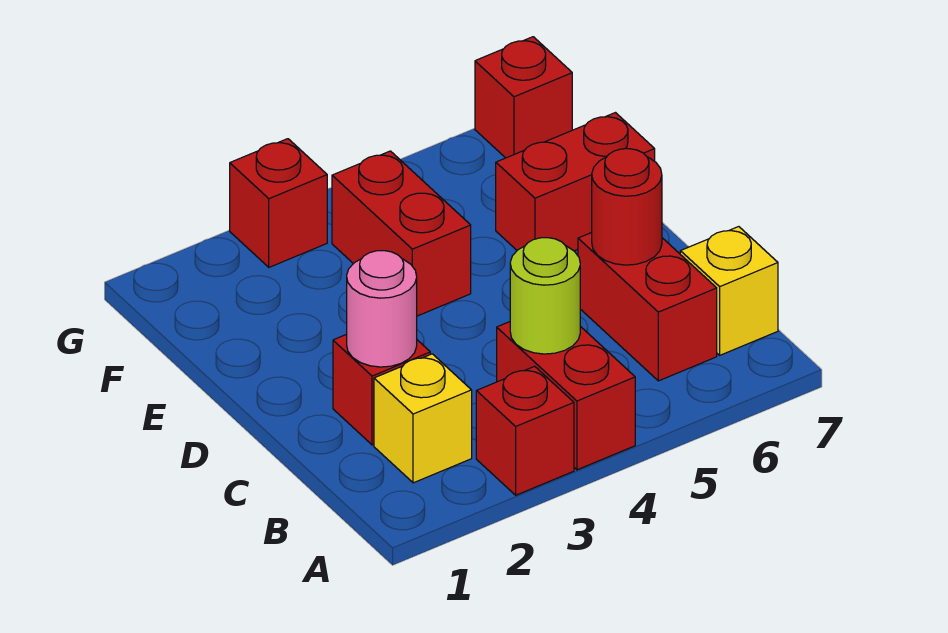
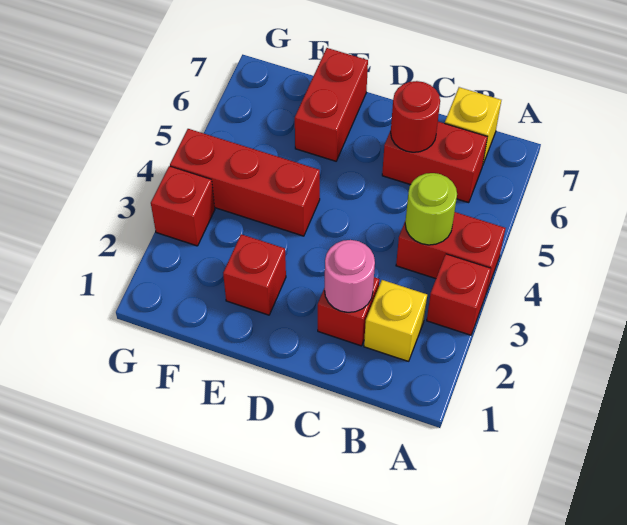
red brick E4:F4 level 1 -> red brick E4:G4 level 1
red brick G7 level 1 -> red brick E2 level 1

